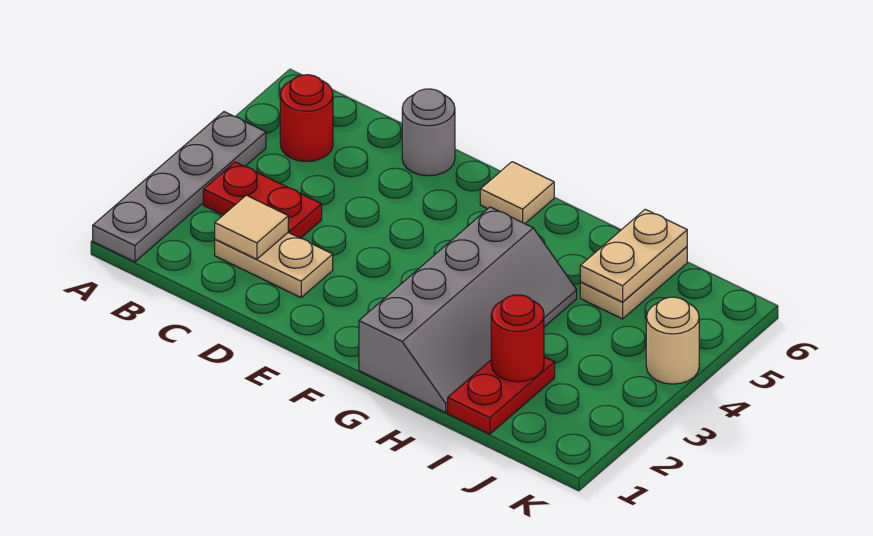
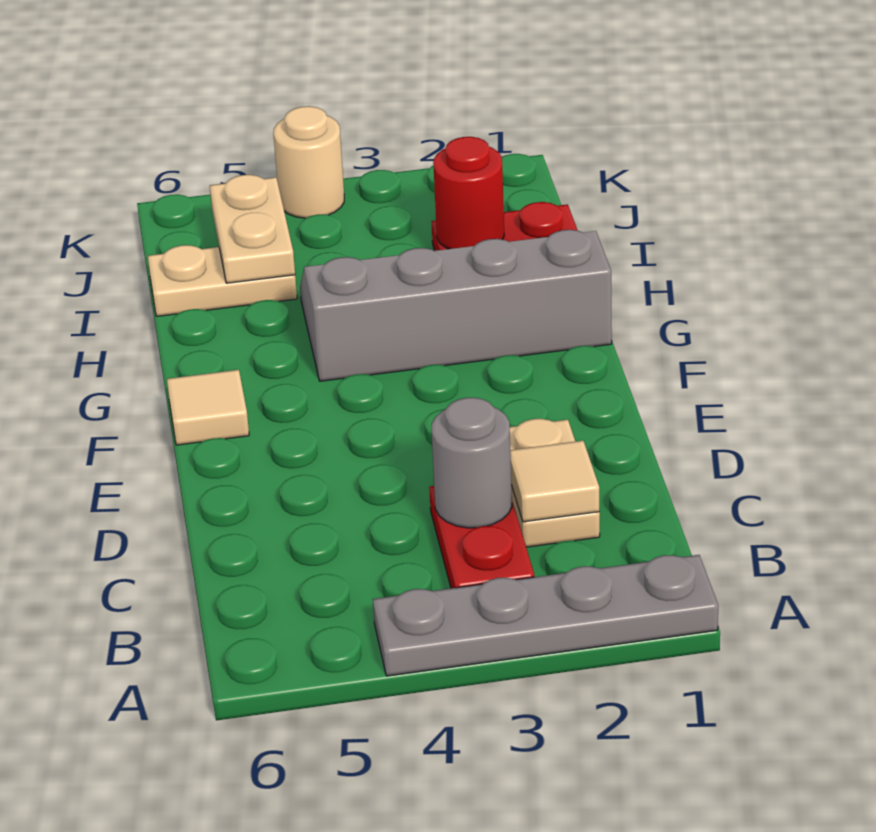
red round brick B5 level 1 -> none
grey round brick D6 level 1 -> grey round brick C3 level 2
tan plate I5:I6 level 2 -> tan plate I5:J5 level 2

